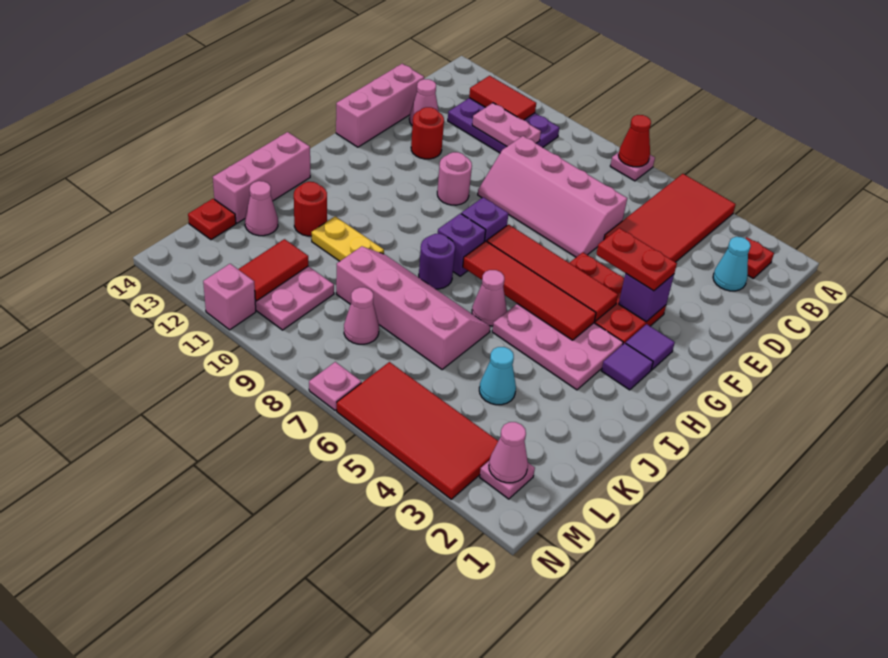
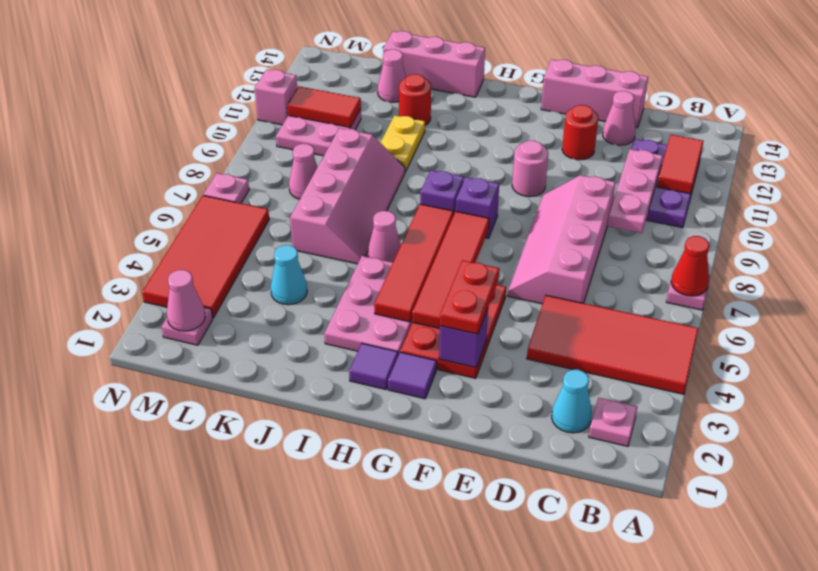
red plate B2 level 1 -> pink plate B2 level 1
pink plate C10:C11 level 2 -> pink plate C9:C11 level 2
purple round brick I8 level 1 -> none
red plate L14 level 1 -> none

